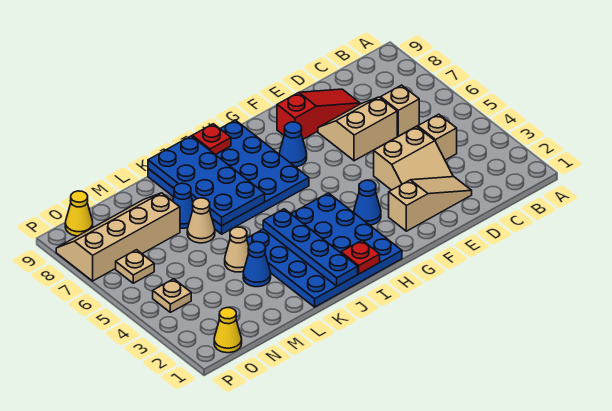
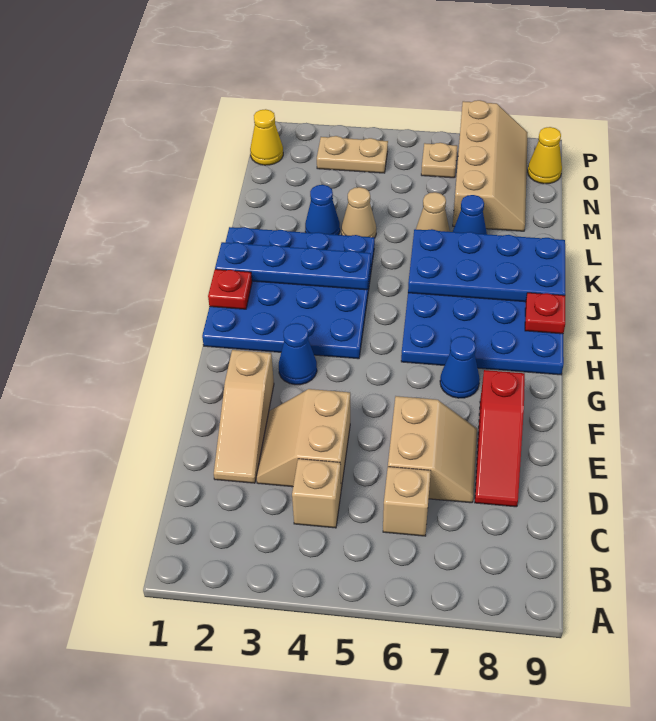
tan plate O4 level 1 -> tan plate O3:O4 level 1

